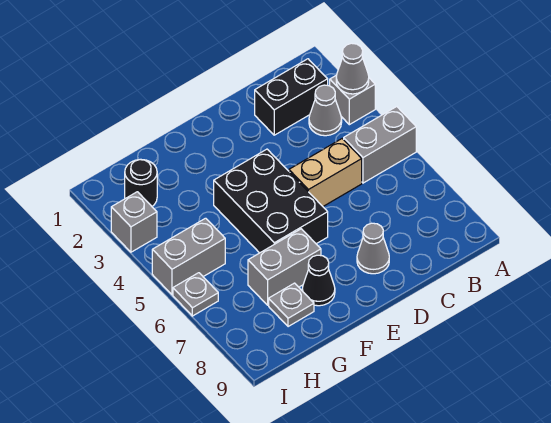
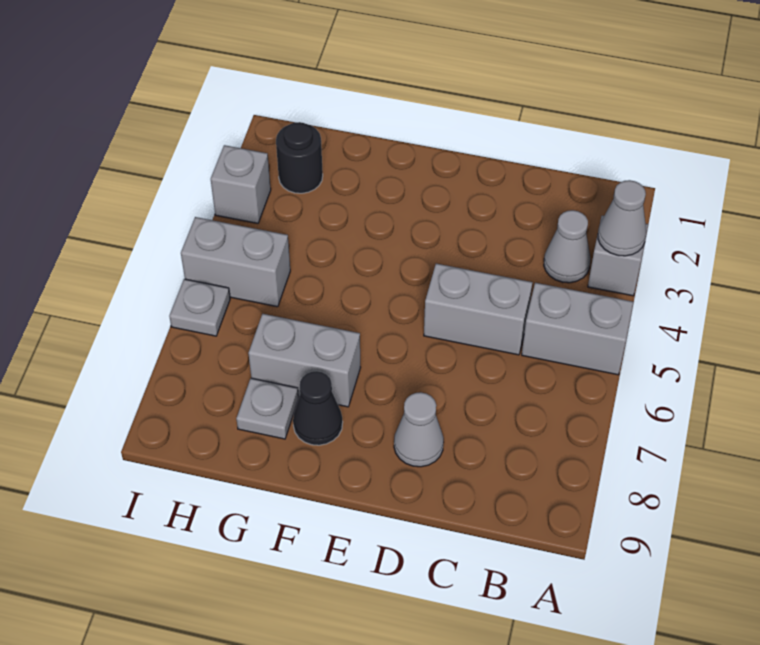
black brick B2:C2 level 1 -> none
tan brick C5:D5 level 1 -> grey brick C5:D5 level 1
black brick E4:F6 level 1 -> none

